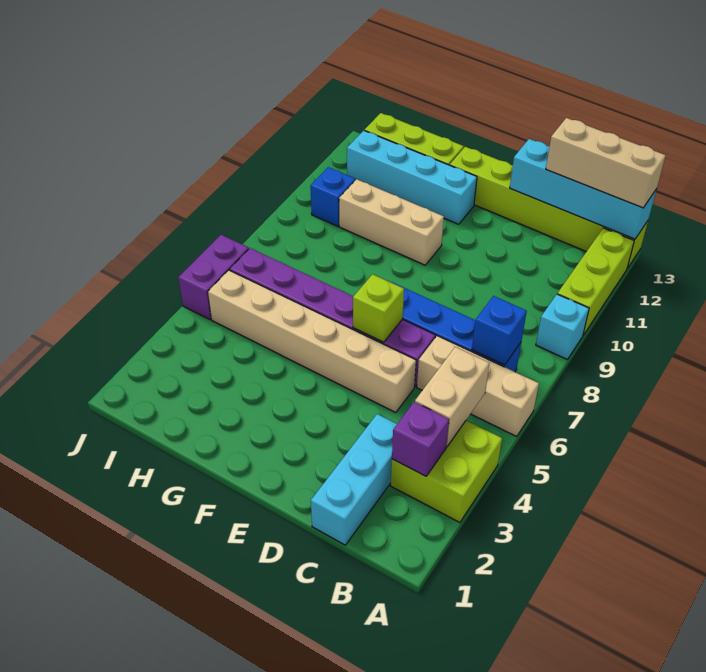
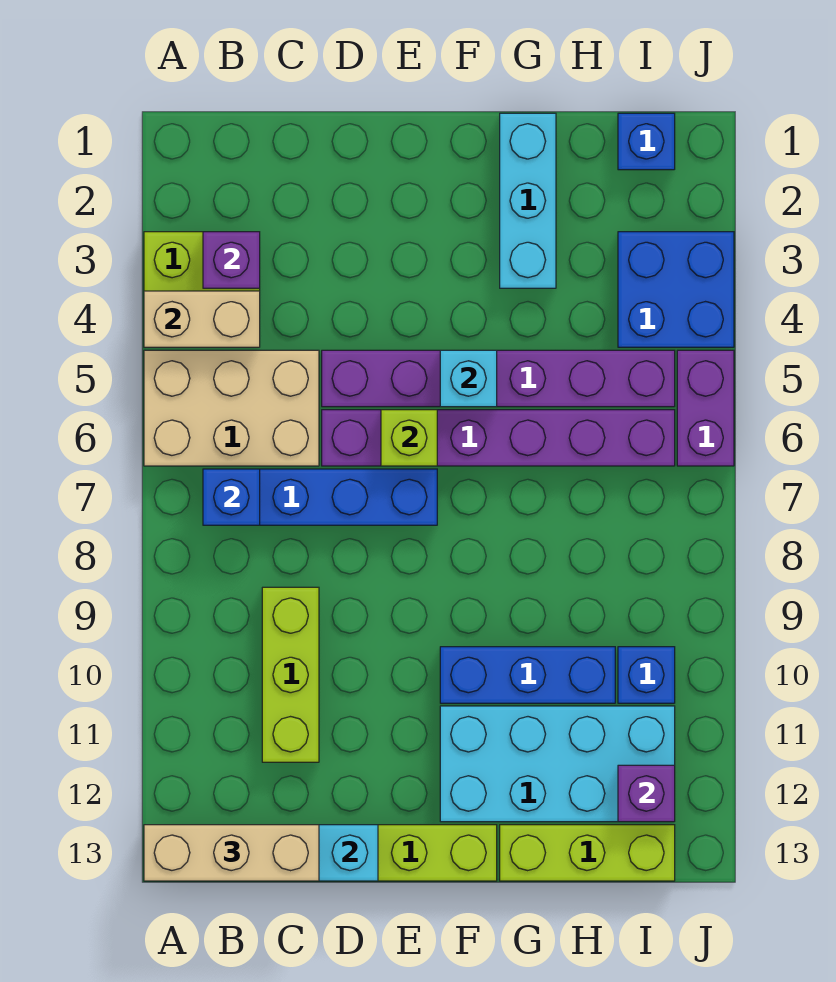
tan brick A6:C6 level 1 -> tan brick A5:C6 level 1
cyan brick A9 level 1 -> cyan brick F5 level 2
lime brick A10:A12 level 1 -> lime brick C9:C11 level 1
tan brick B4:B5 level 2 -> tan brick A4:B4 level 2
cyan brick C1:C3 level 1 -> cyan brick G1:G3 level 1
tan brick D5:I5 level 1 -> purple brick D5:I5 level 1
tan brick F10:H10 level 1 -> blue brick F10:H10 level 1
cyan brick F12:I12 level 1 -> cyan brick F11:I12 level 1
none -> blue brick I1 level 1
none -> blue brick I3:J4 level 1
none -> purple brick I12 level 2

